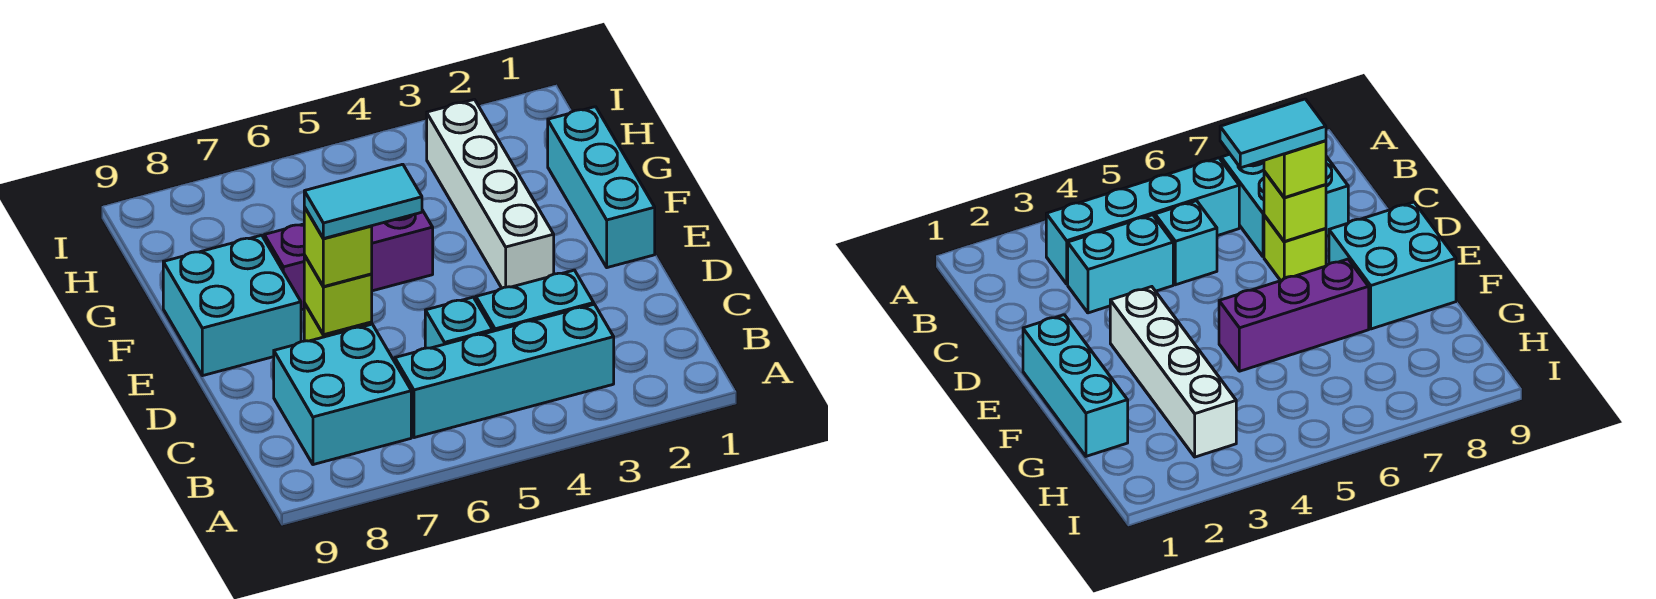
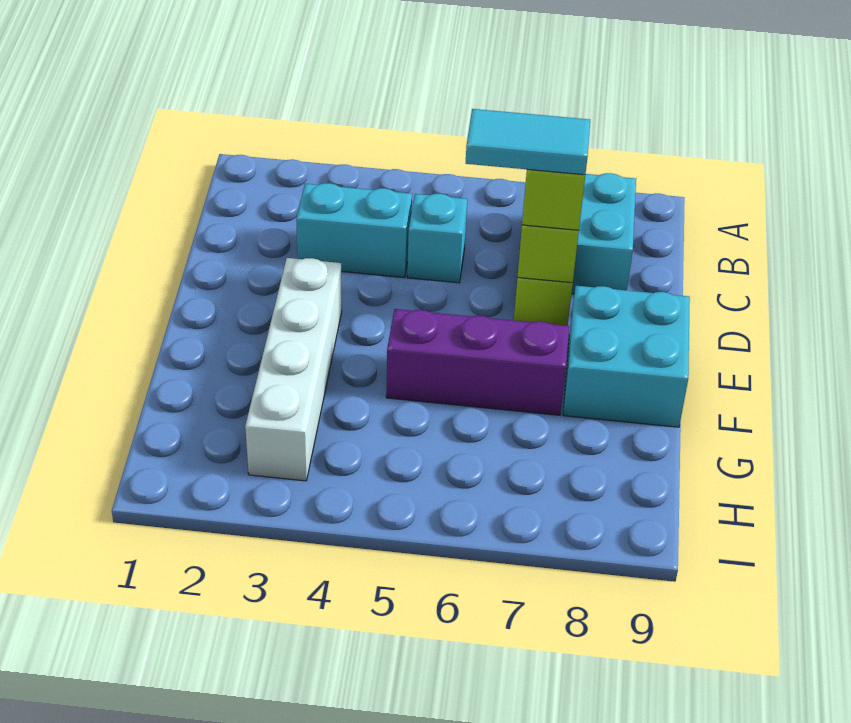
cyan brick B3:B6 level 1 -> none
cyan brick E1:G1 level 1 -> none

